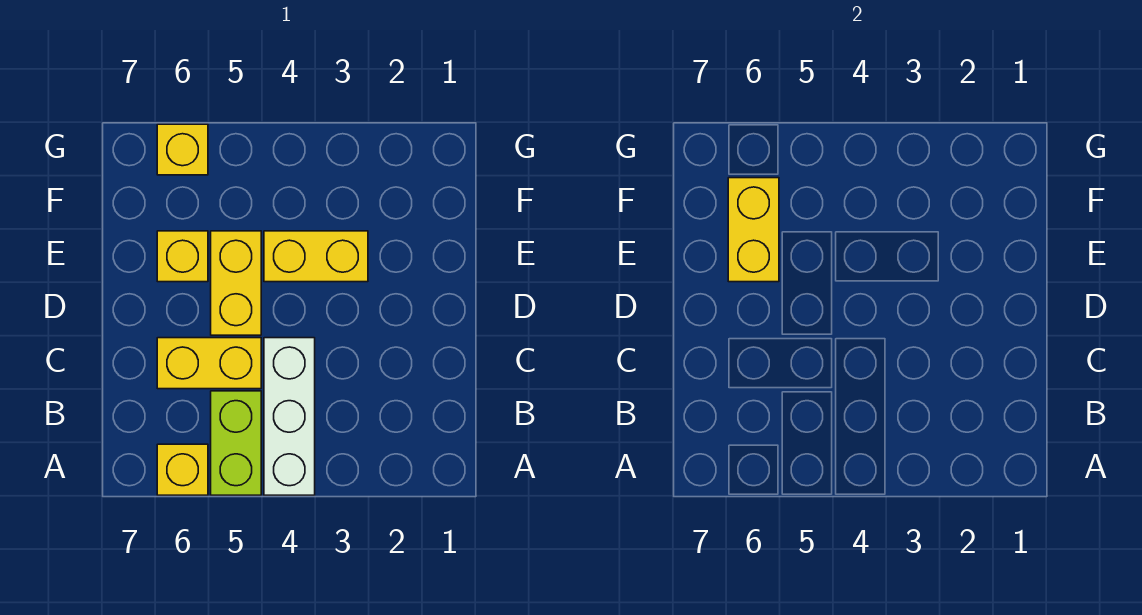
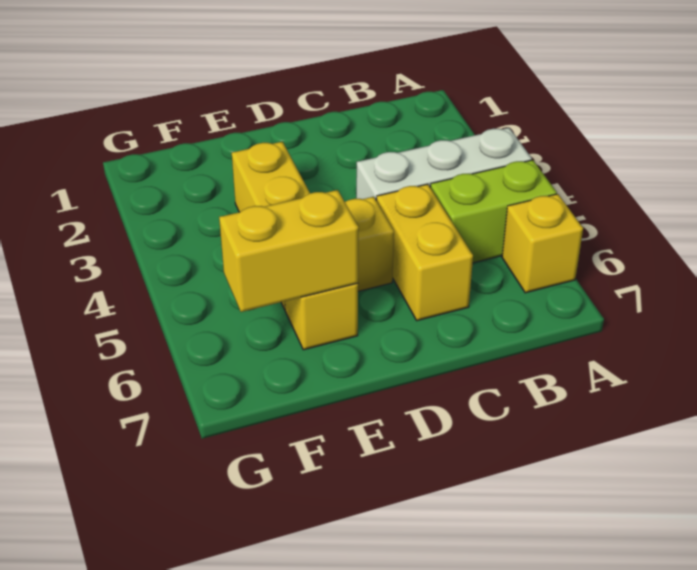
yellow brick G6 level 1 -> none

